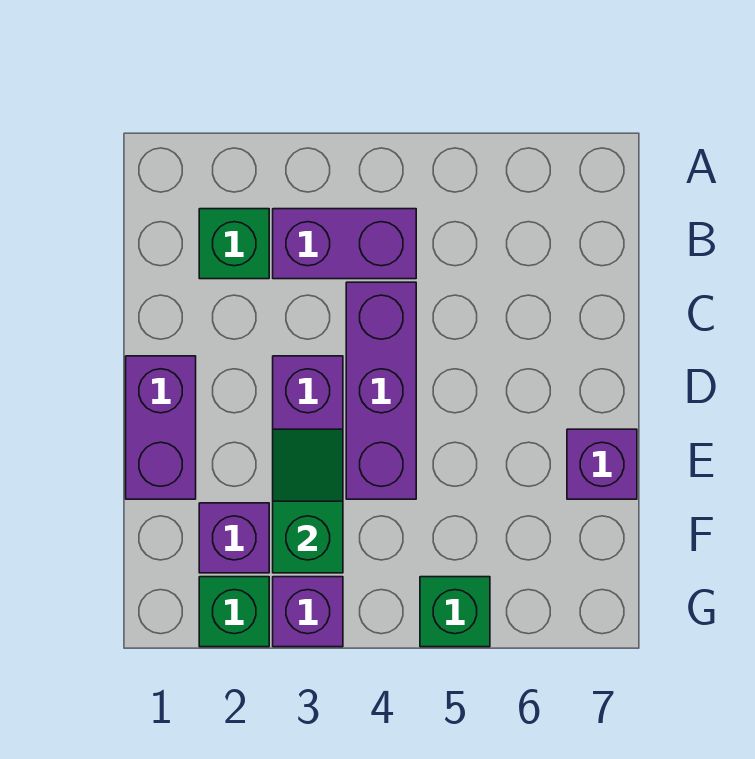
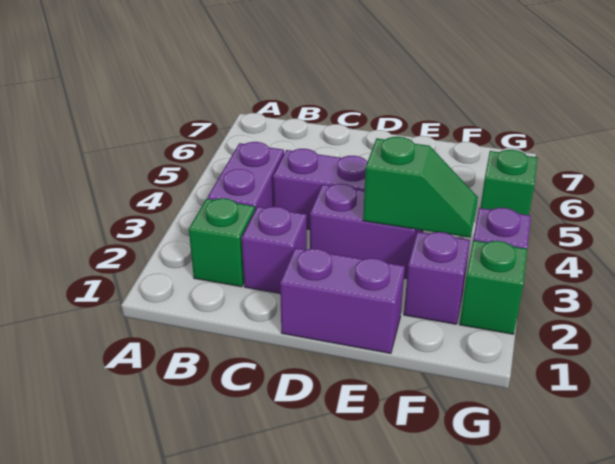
green slope E3:F3 level 2 top F -> green slope E3:F3 level 2 top E
purple brick E7 level 1 -> purple brick C2 level 1

